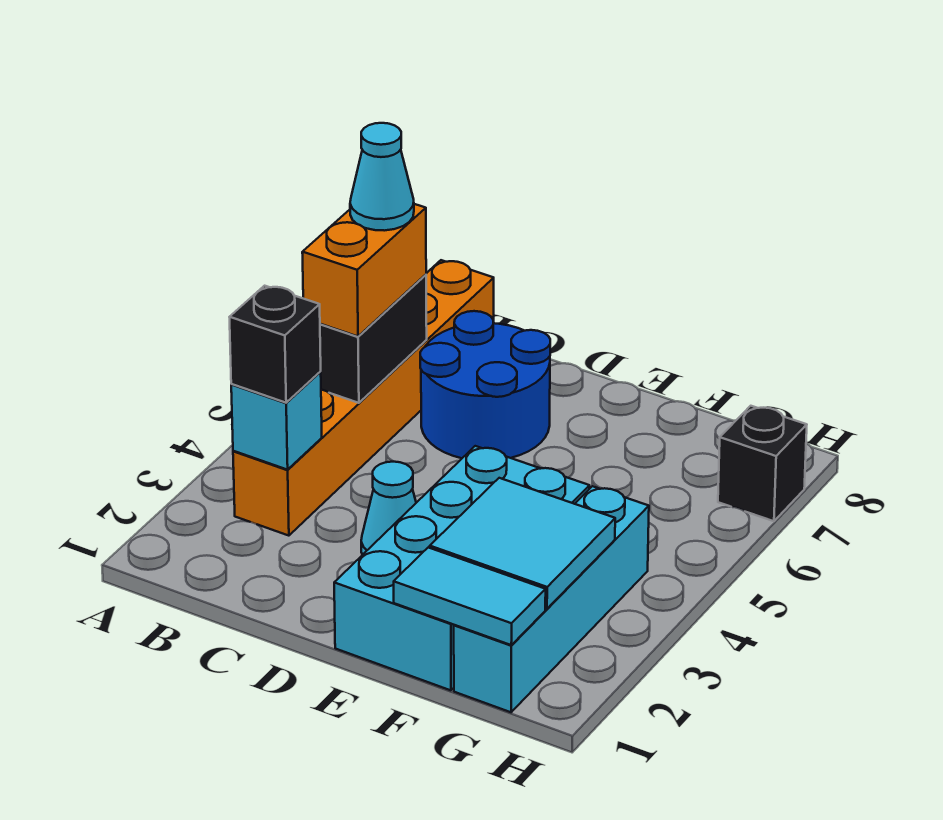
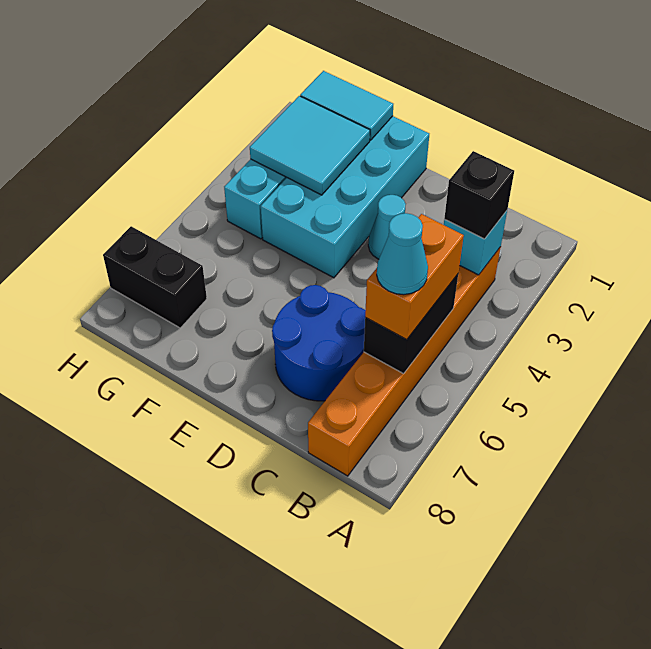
black brick H7 level 1 -> black brick G7:H7 level 1

